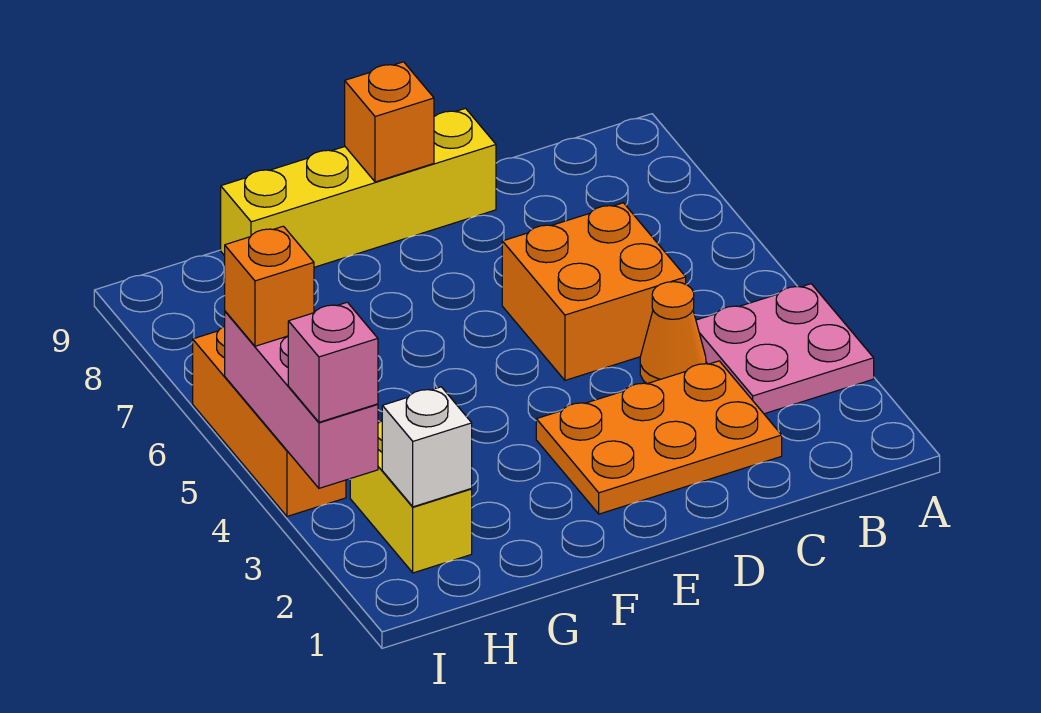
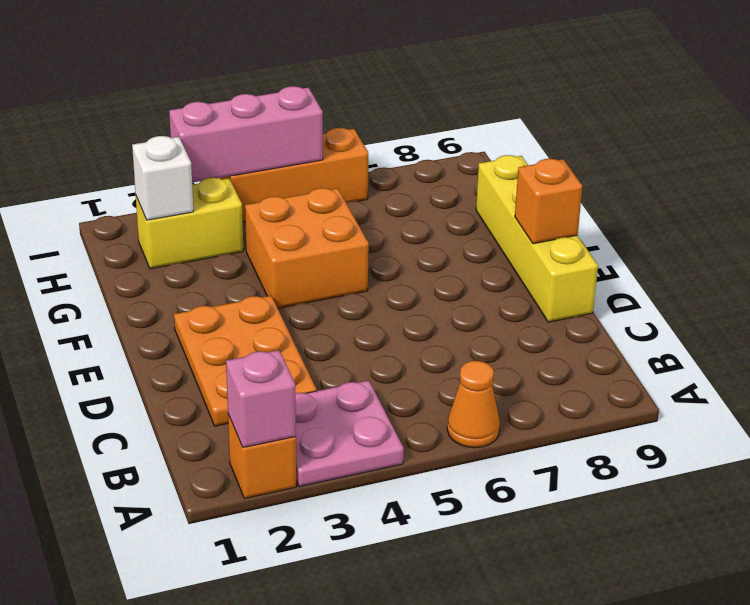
orange cone C4 level 1 -> orange cone A6 level 1
orange brick C5:D6 level 1 -> orange brick F4:G5 level 1
pink brick I3 level 3 -> pink brick A2 level 2
orange brick I5 level 3 -> orange brick A2 level 1

